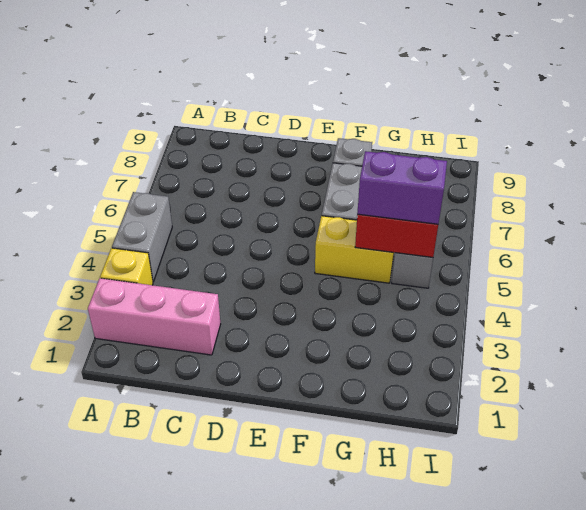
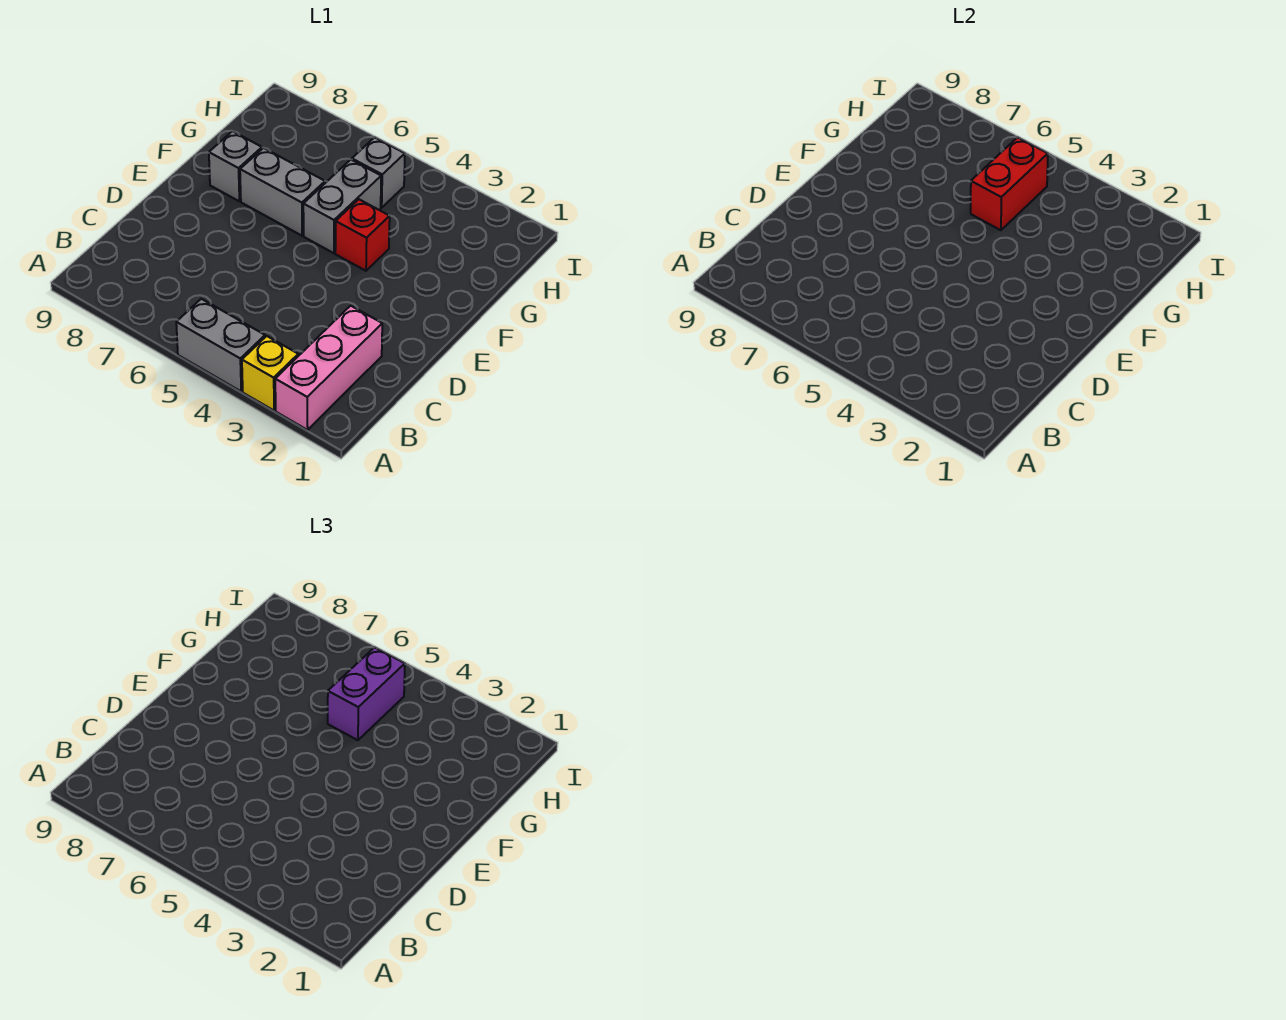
none -> red brick F4 level 1
yellow brick F5:G5 level 1 -> grey brick F5:G5 level 1

